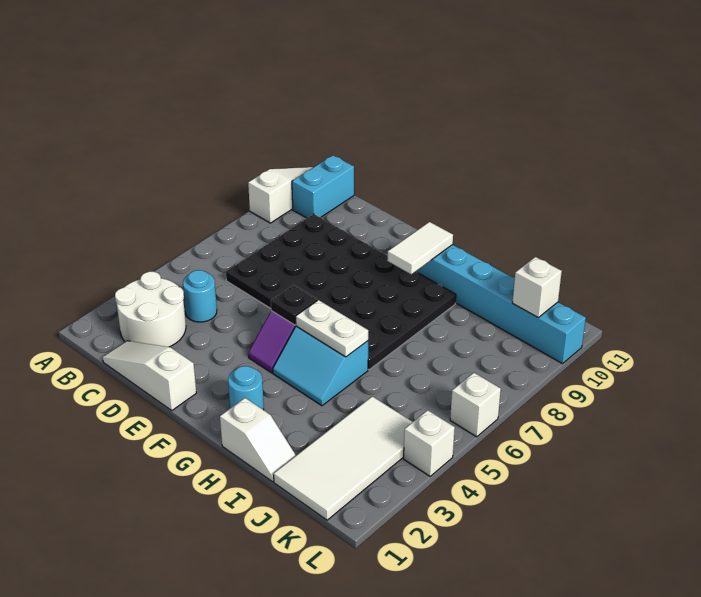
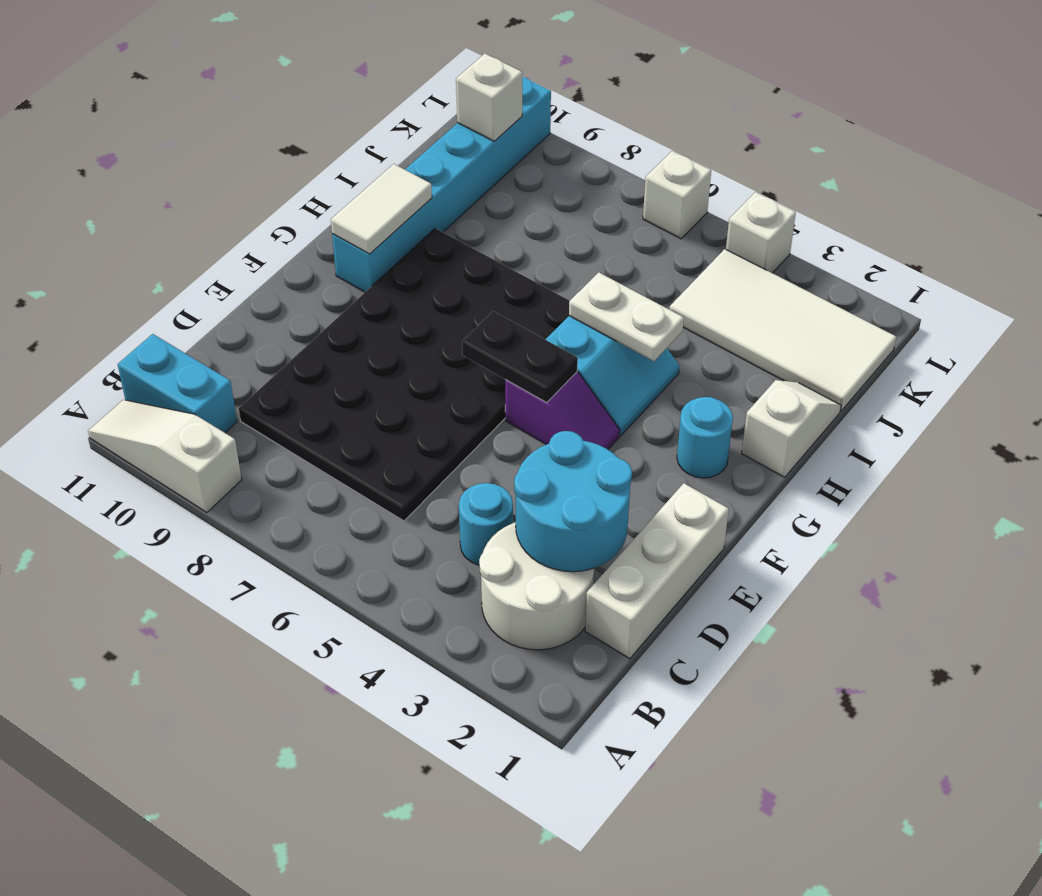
white slope C1:E1 level 1 top E -> white brick C1:E1 level 1
none -> cyan round brick C2:D3 level 2
black plate F5 level 2 -> black plate F5:F6 level 2
white plate G5:H5 level 2 -> white plate H4:H5 level 2
white tile G9:G10 level 2 -> white tile G10:H10 level 2

